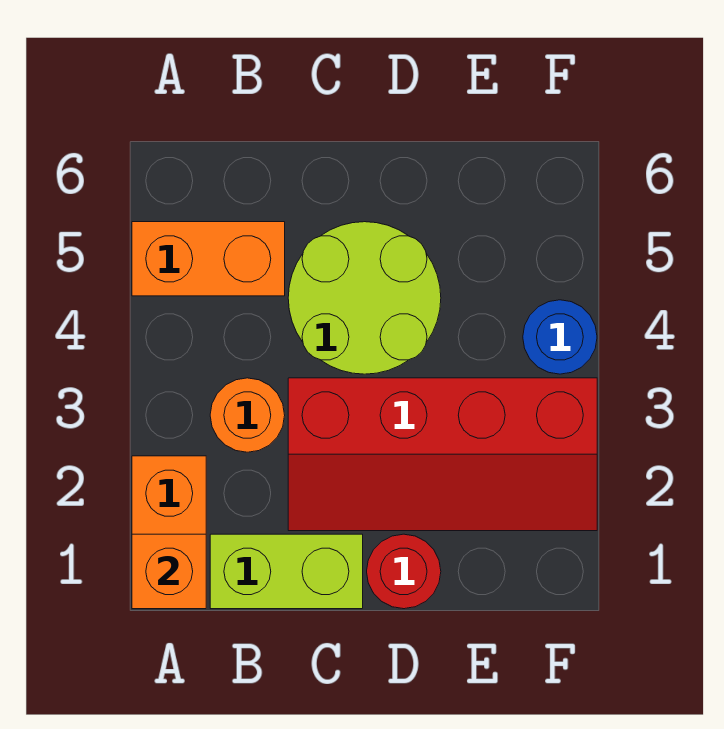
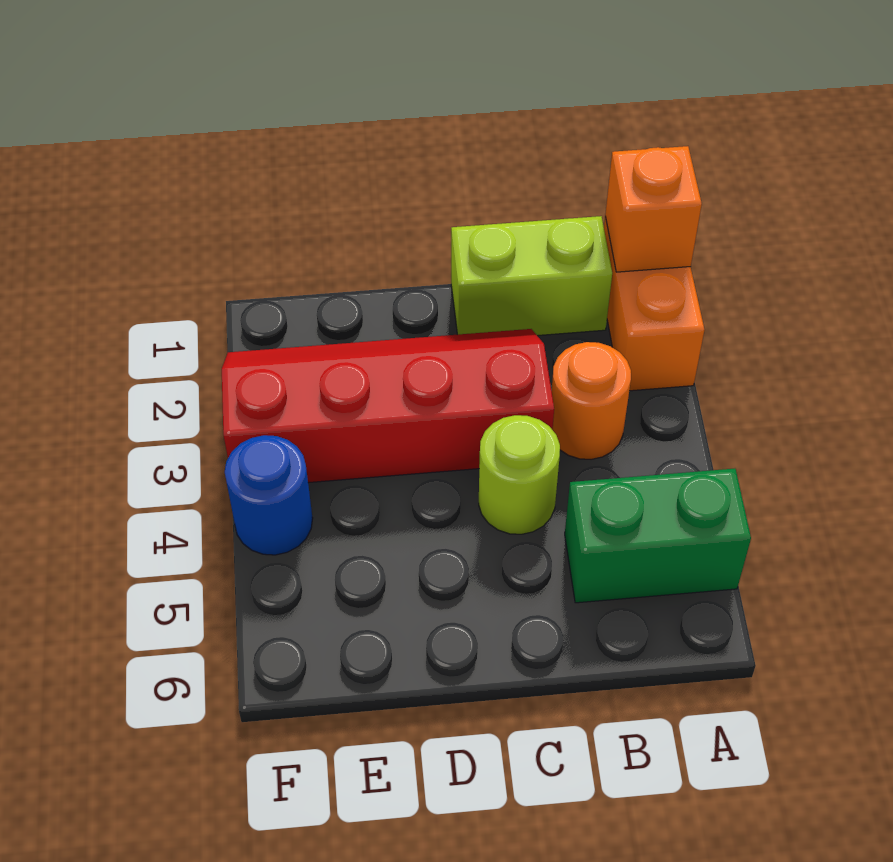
orange brick A5:B5 level 1 -> green brick A5:B5 level 1
lime round brick C4:D5 level 1 -> lime round brick C4 level 1
red round brick D1 level 1 -> none

